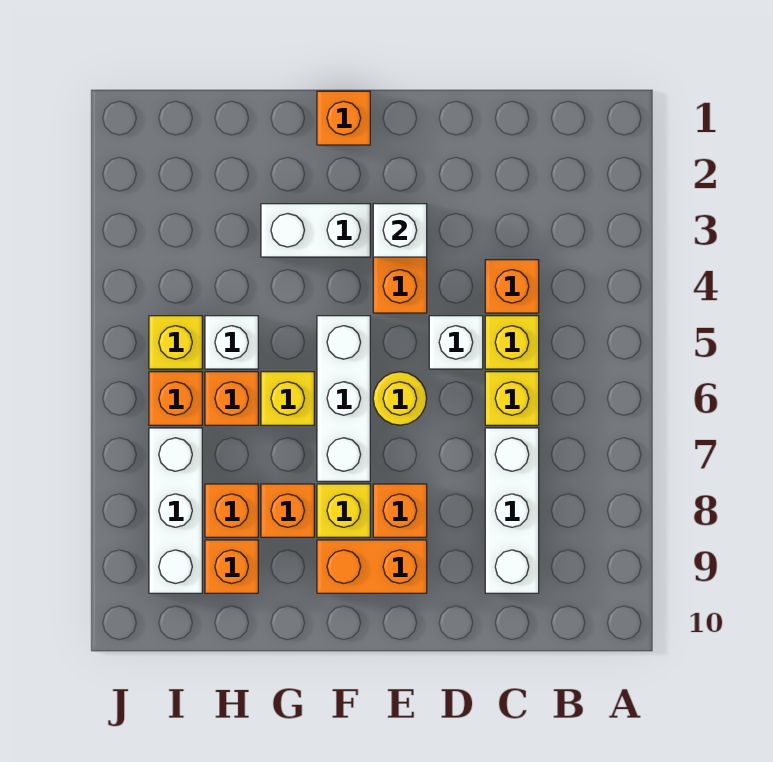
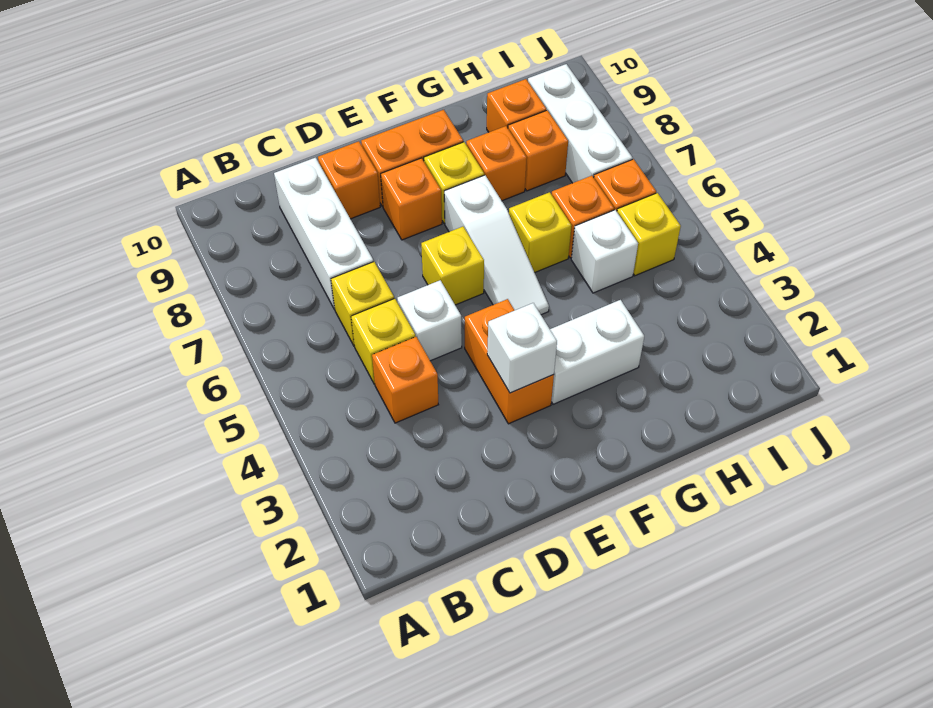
yellow round brick E6 level 1 -> yellow brick E6 level 1
orange brick F1 level 1 -> orange brick D9 level 1
white brick F5:F7 level 1 -> white slope F5:F7 level 1 top 7

